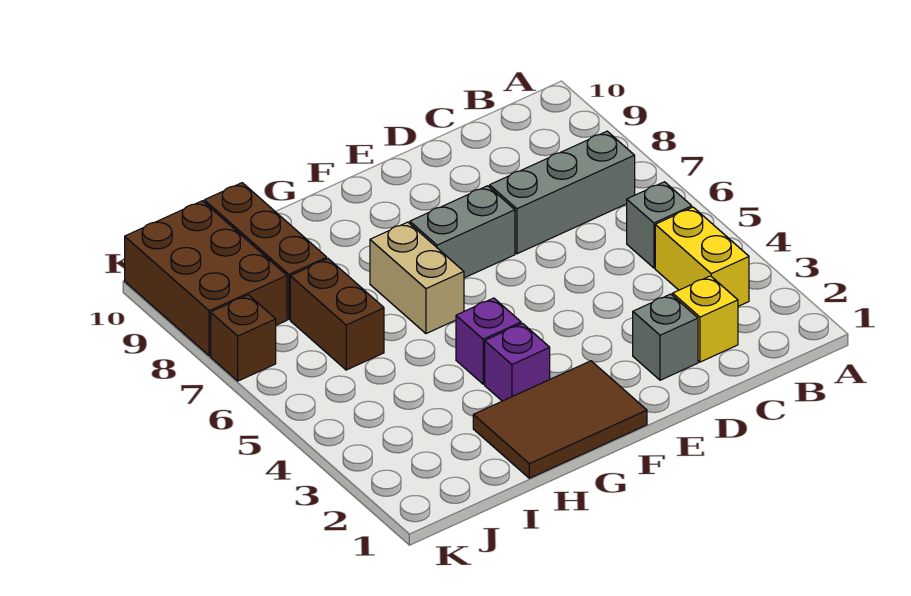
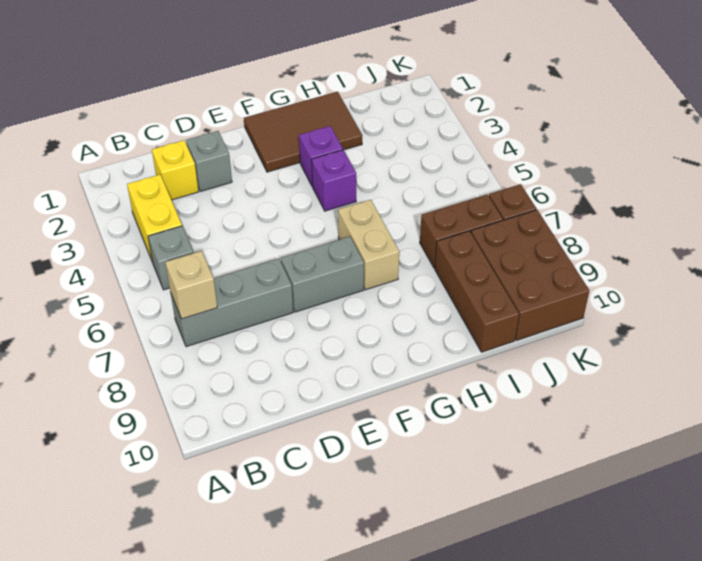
none -> tan brick B7 level 2
brown brick I6:I7 level 1 -> brown brick I7:J7 level 1

